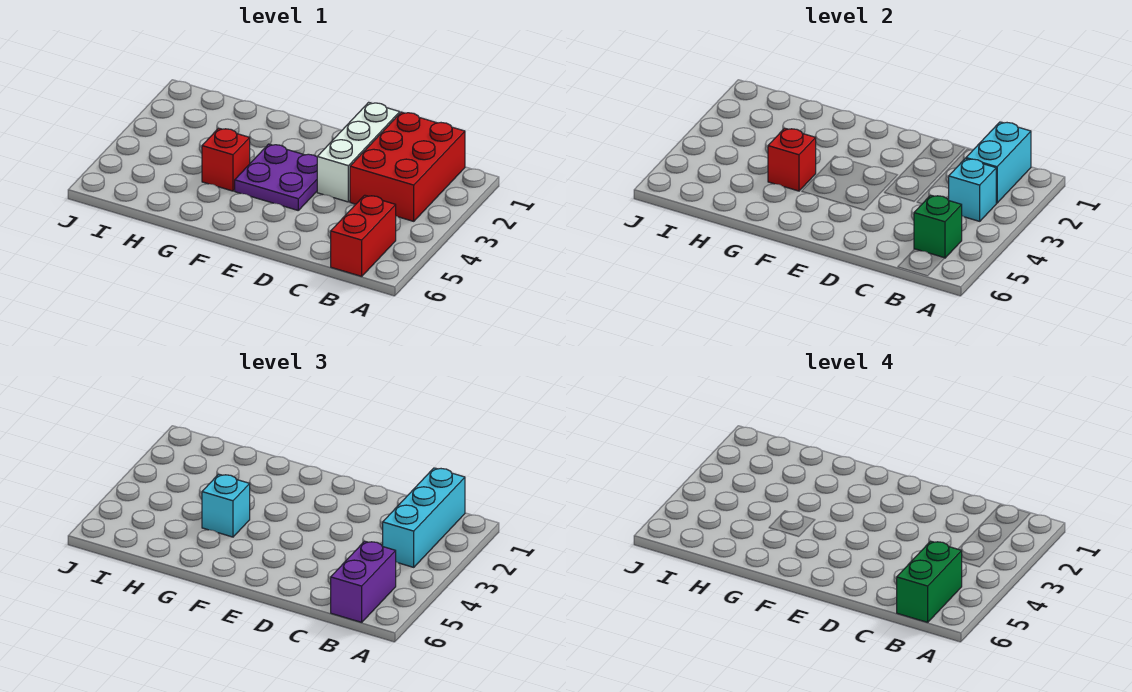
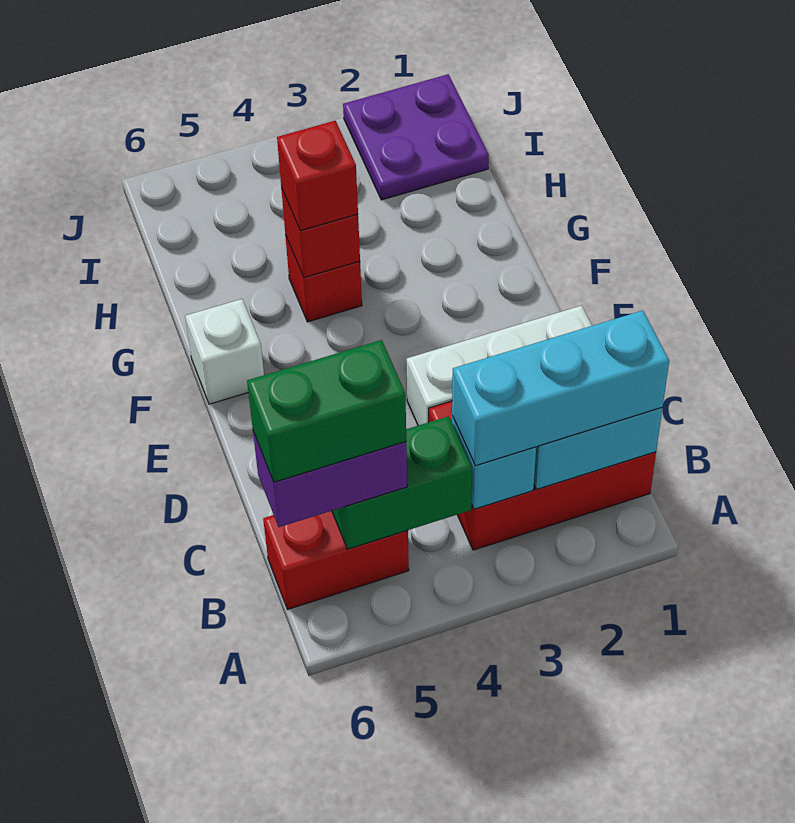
green brick B5 level 2 -> green brick B4:B5 level 2
purple plate E3:F4 level 1 -> purple plate I1:J2 level 1
none -> white brick F6 level 1
cyan brick G4 level 3 -> red brick G4 level 3

